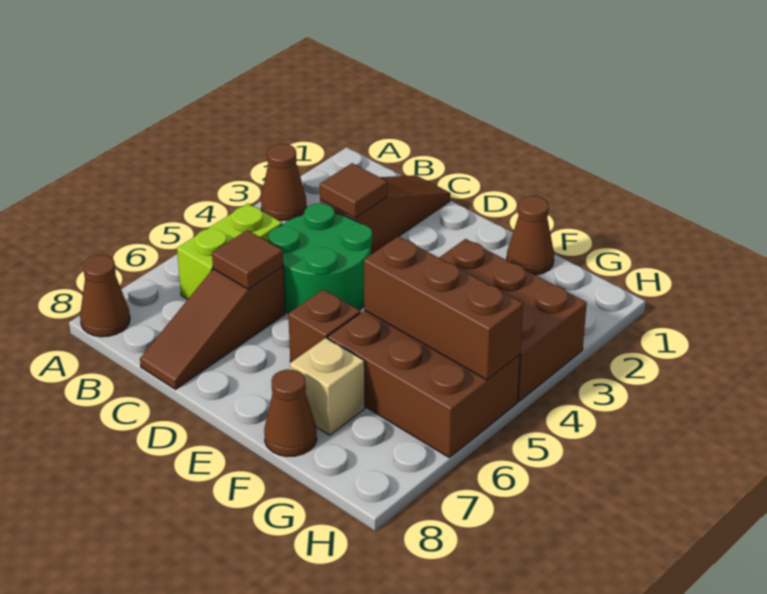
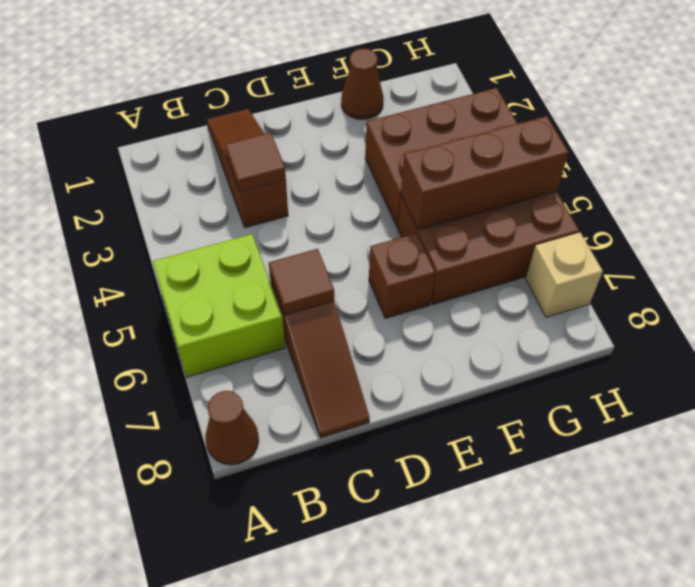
brown cone A3 level 1 -> none
lime brick B5:B6 level 1 -> lime brick A5:B6 level 1
green round brick C4:D5 level 1 -> none
tan brick F7 level 1 -> tan brick H7 level 1
brown cone F8 level 1 -> none

